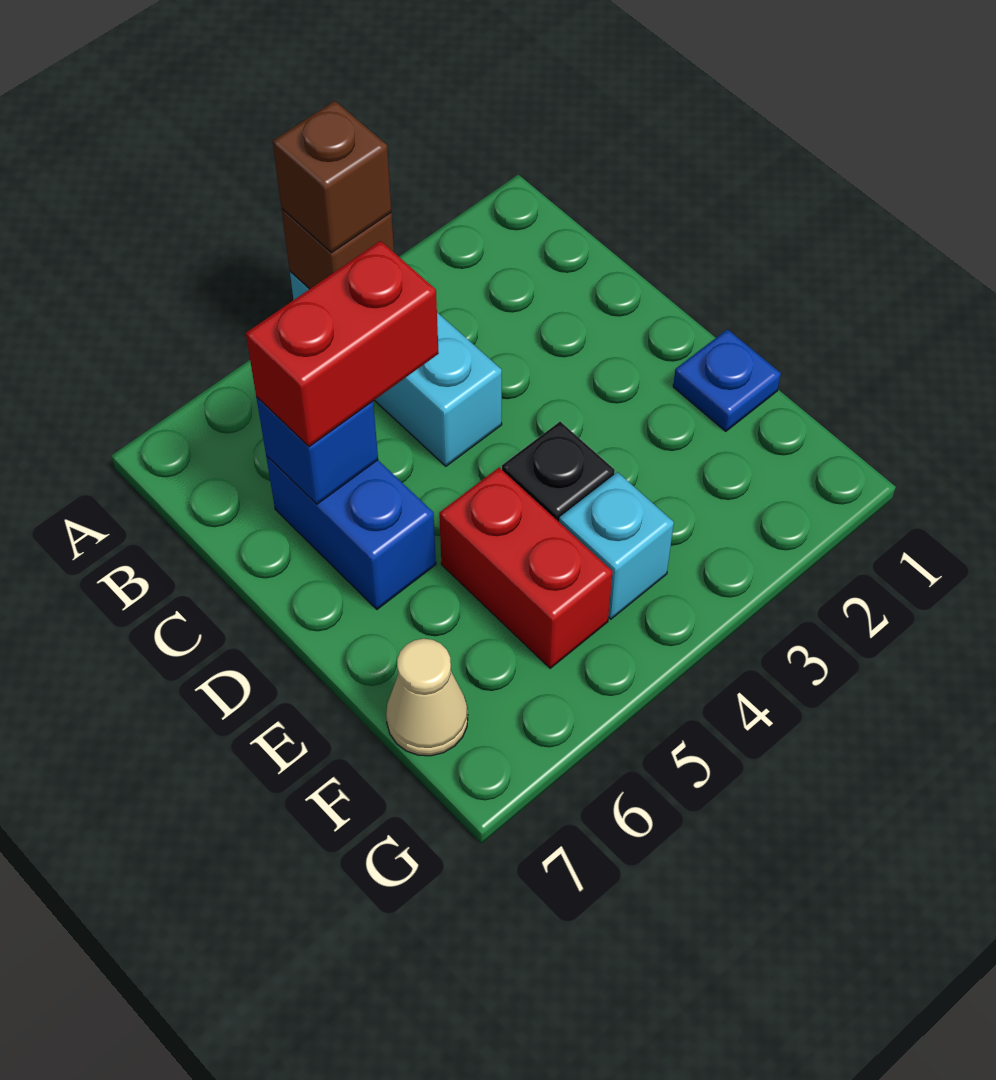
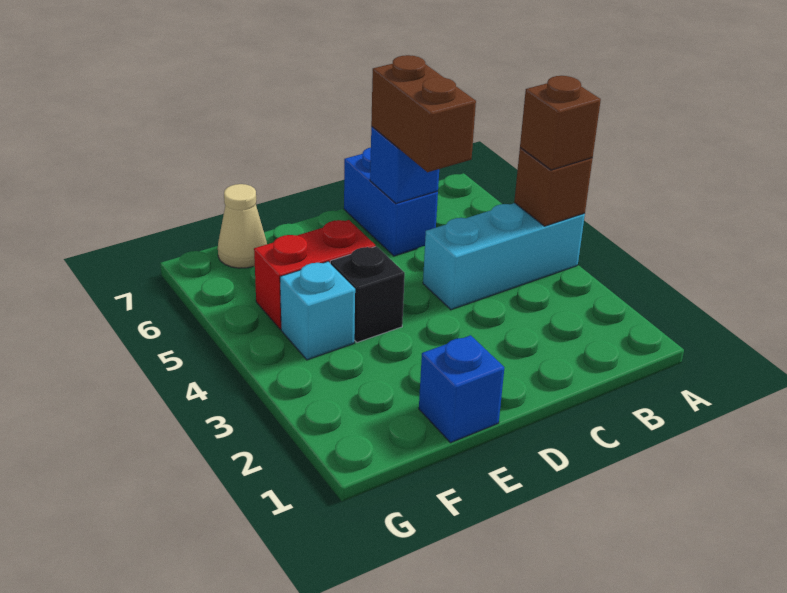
red brick C5:C6 level 3 -> brown brick C5:C6 level 3
blue brick C6:D6 level 1 -> blue brick C6:C7 level 1
blue plate E1 level 1 -> blue brick E1 level 1

